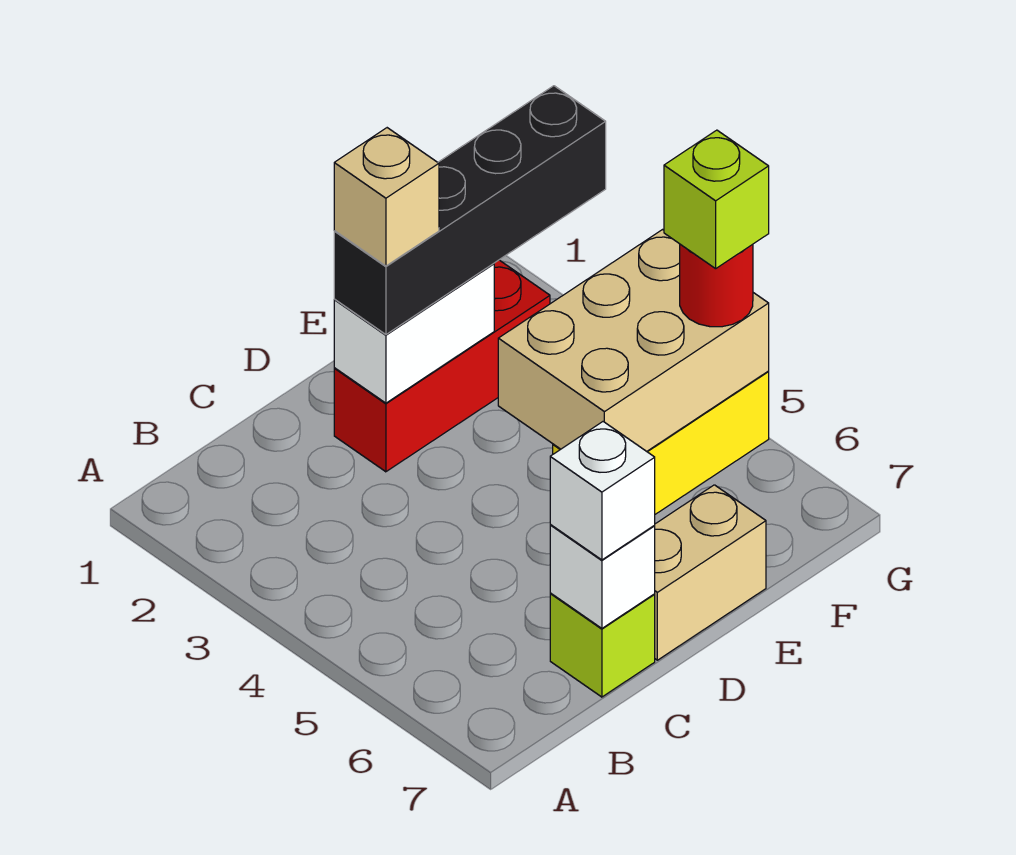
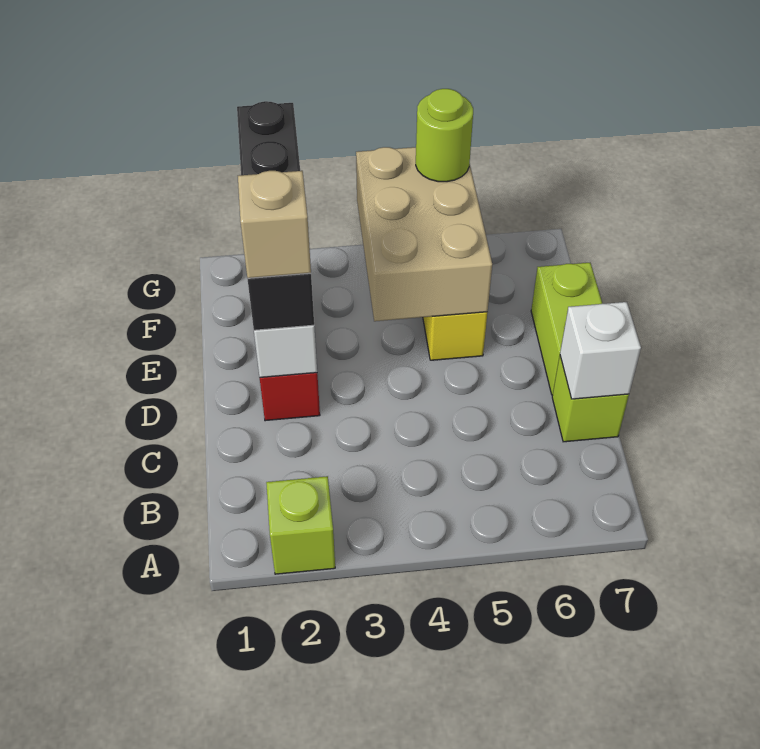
white brick C7 level 3 -> none
tan brick D7:E7 level 1 -> lime brick D7:E7 level 1
red round brick G5 level 3 -> lime round brick G5 level 3
lime brick G5 level 4 -> lime brick A2 level 1

